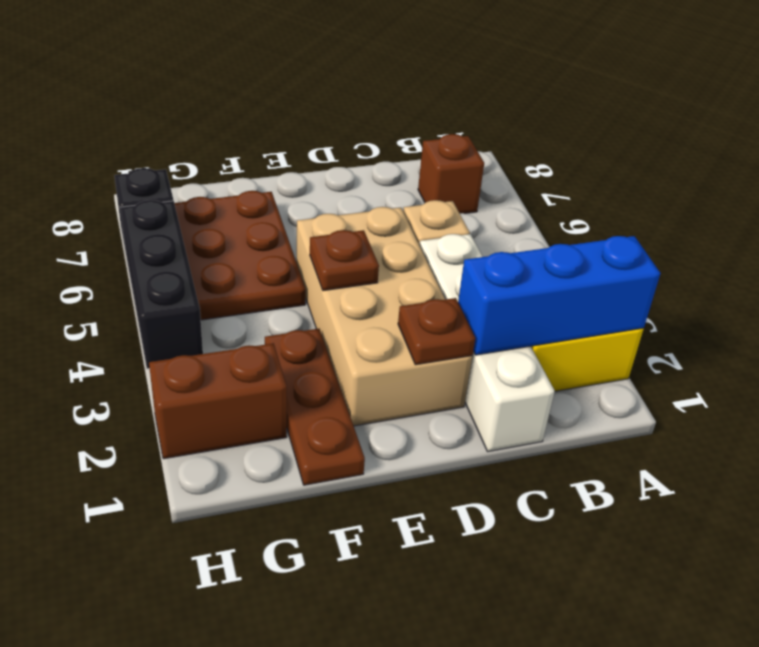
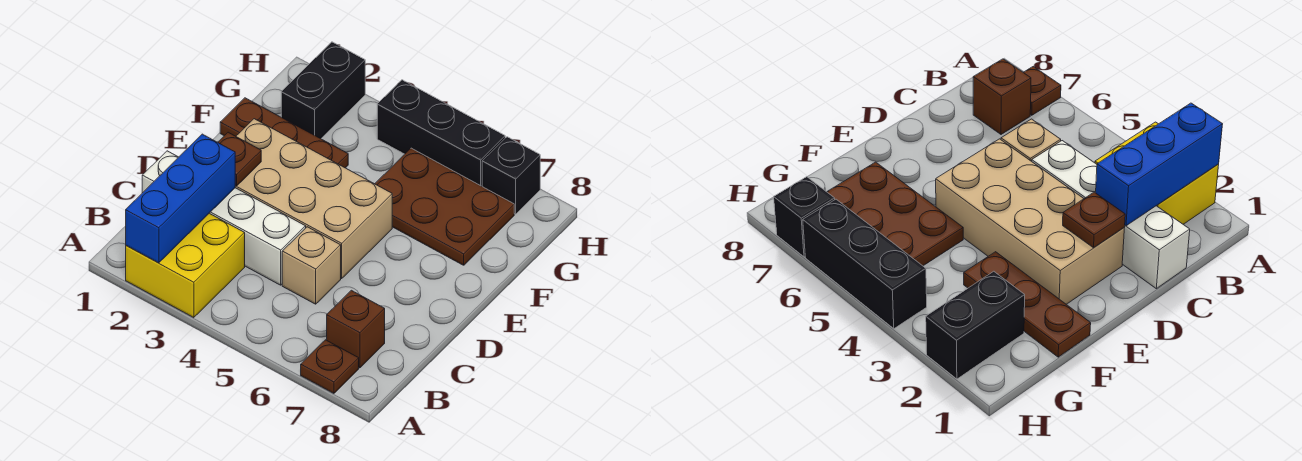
brown plate E4 level 2 -> brown plate A7 level 1
brown brick G2:H2 level 1 -> black brick G2:H2 level 1

